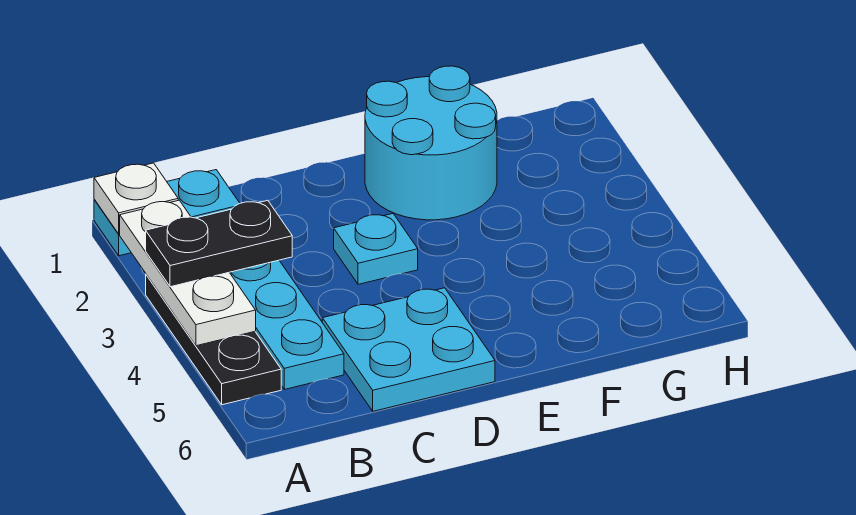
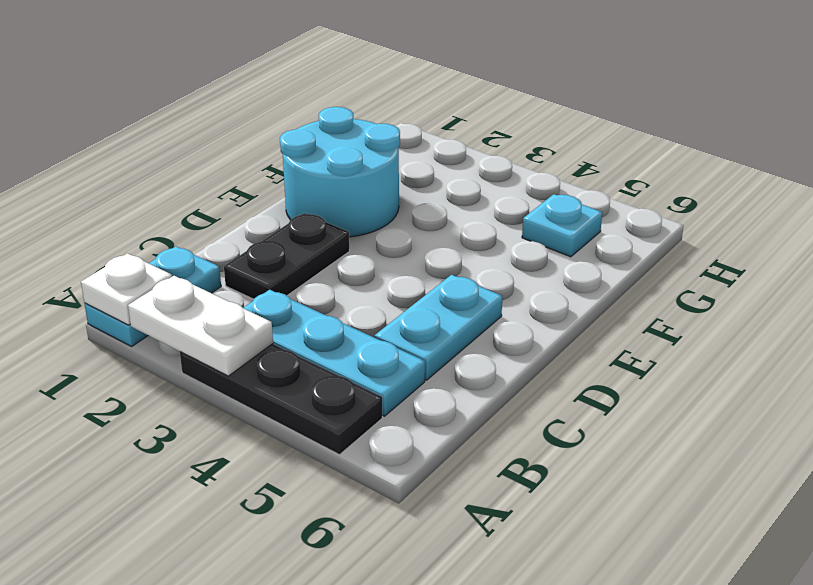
white plate A2:A4 level 2 -> white plate A2:A3 level 2
black plate A3:B3 level 3 -> black plate C2:D2 level 1
cyan plate C5:D6 level 1 -> cyan plate C5:D5 level 1
cyan plate D3 level 1 -> cyan plate G5 level 1

